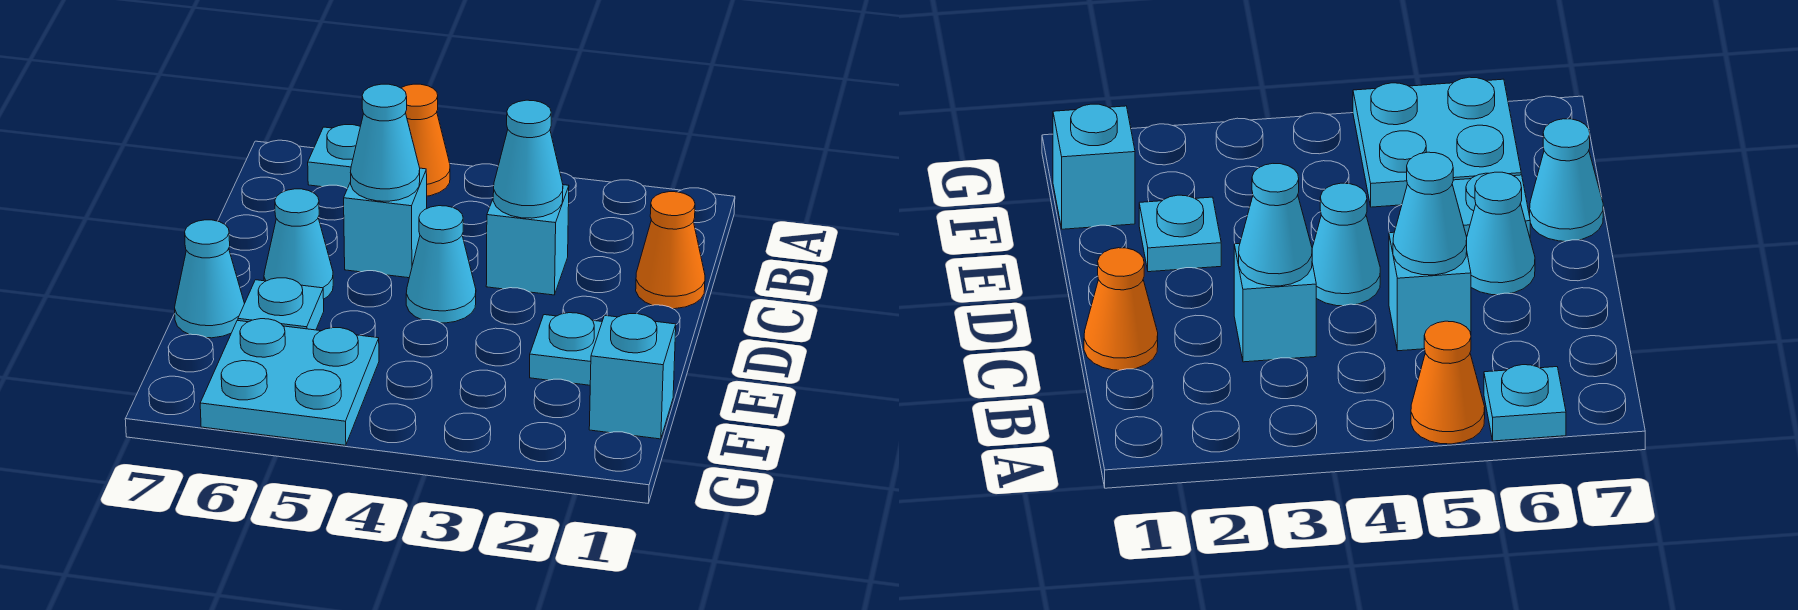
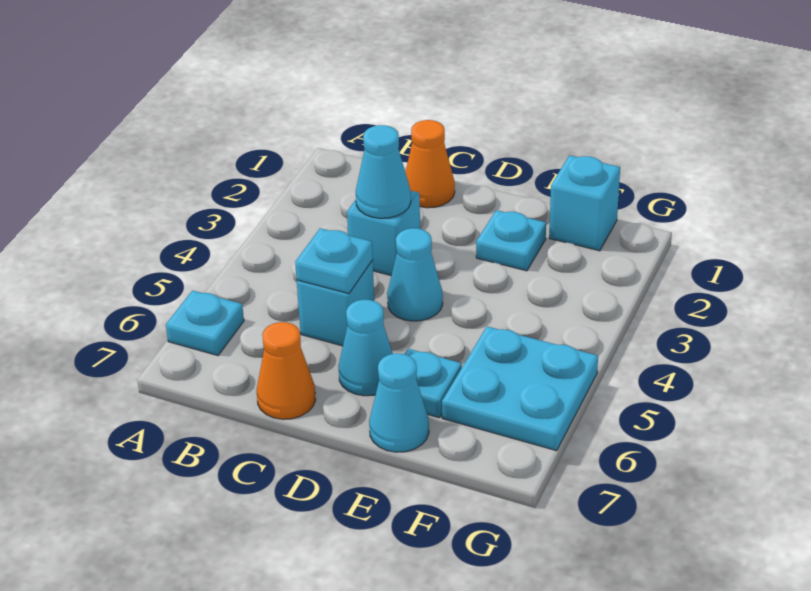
orange cone A5 level 1 -> orange cone C7 level 1
cyan cone C5 level 2 -> cyan plate C5 level 2

